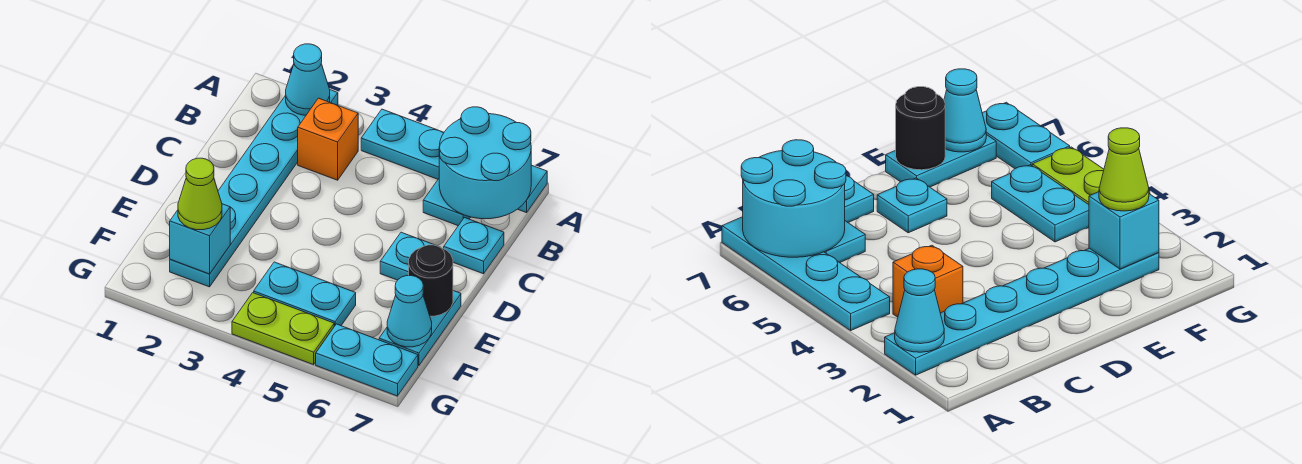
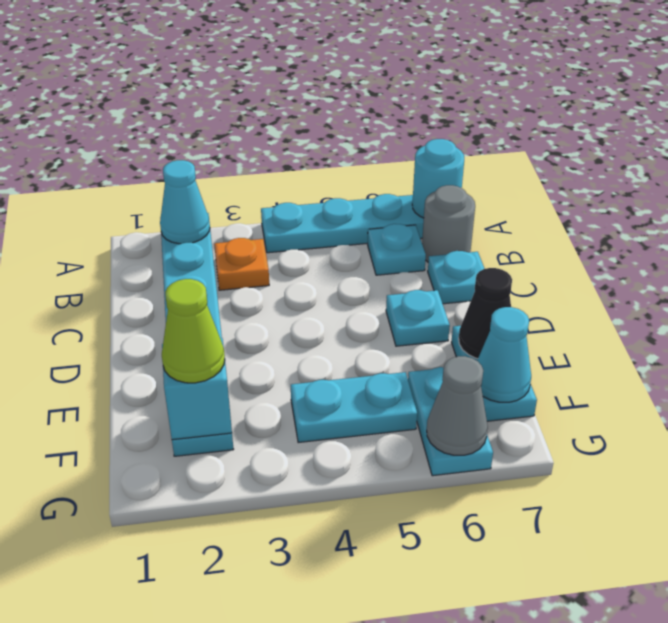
cyan round brick A6:B7 level 2 -> cyan round brick A7 level 2
orange brick B3 level 1 -> orange plate B3 level 1
none -> grey round brick B7 level 1
black round brick E7 level 2 -> black cone E7 level 2
lime plate G4:G5 level 1 -> none
cyan plate G6:G7 level 1 -> cyan plate F6:G6 level 1
none -> grey cone G6 level 2

